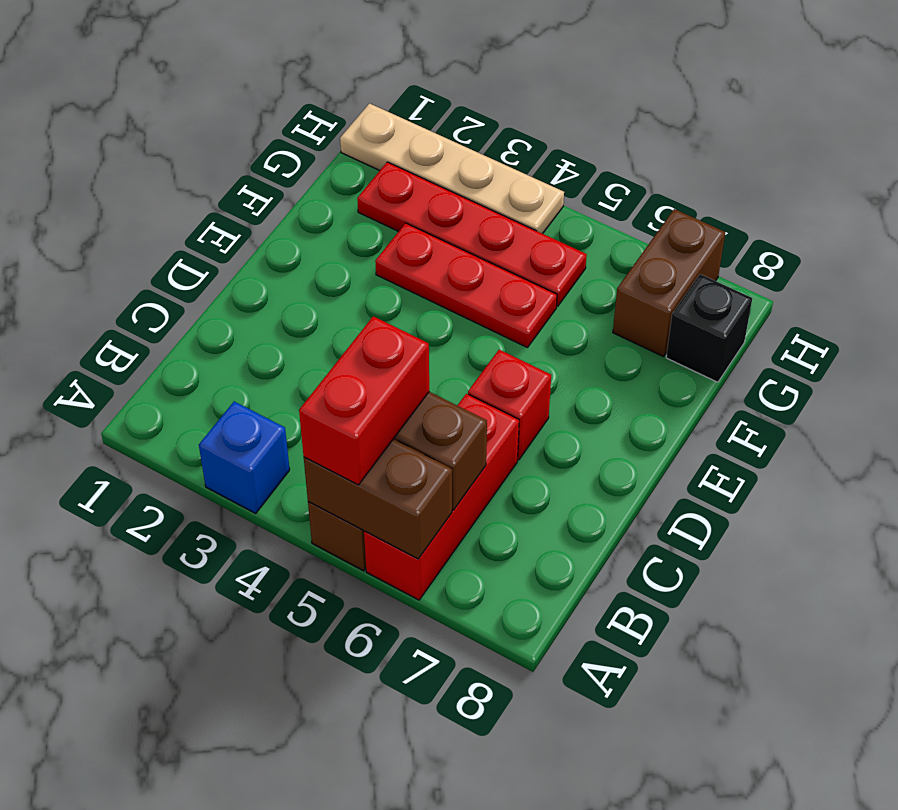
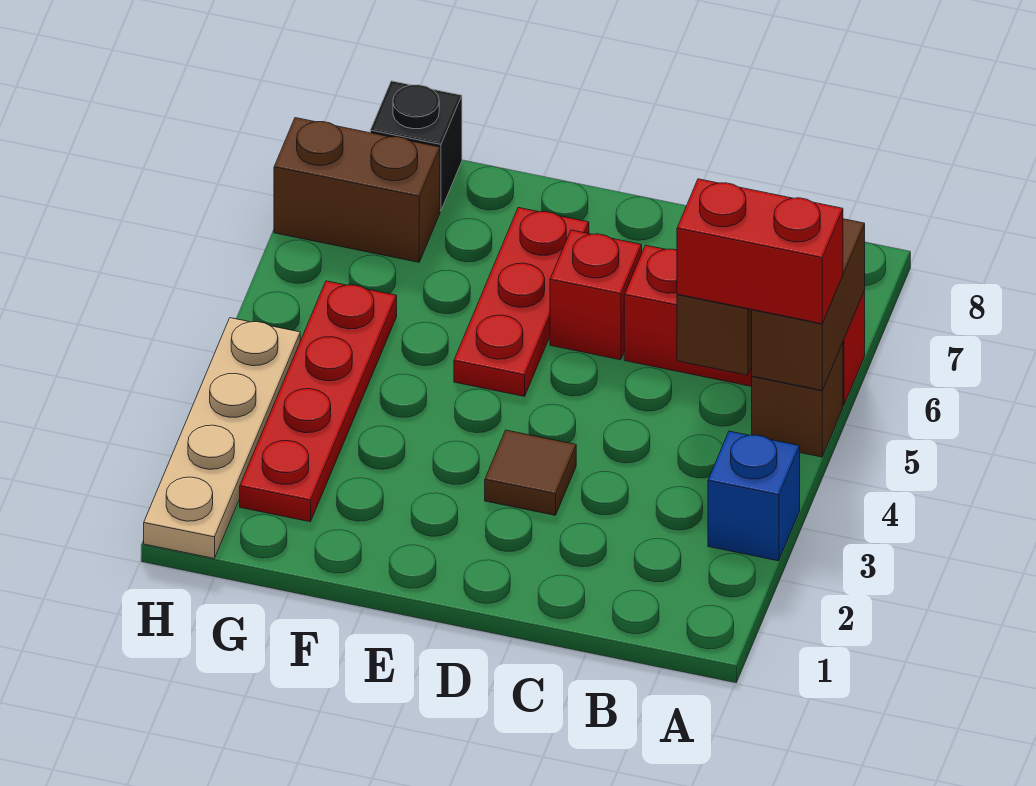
none -> brown tile D3 level 1
red plate F3:F5 level 1 -> red plate E5:E7 level 1

